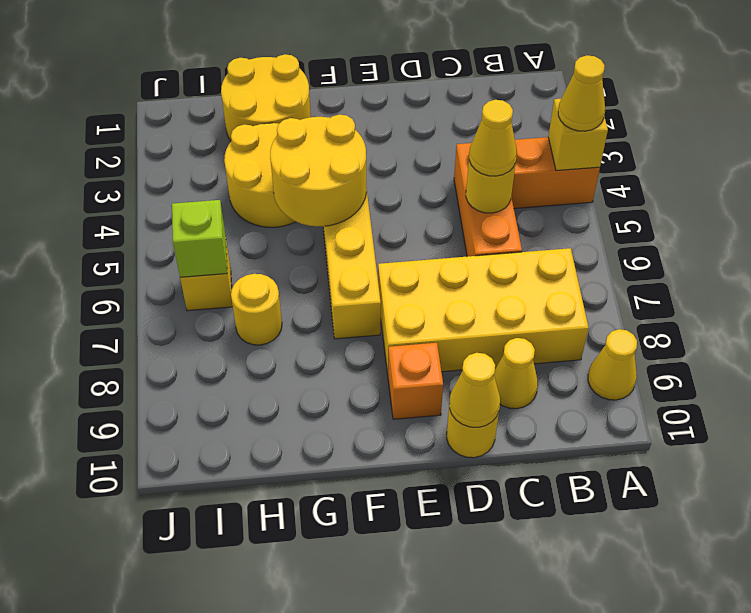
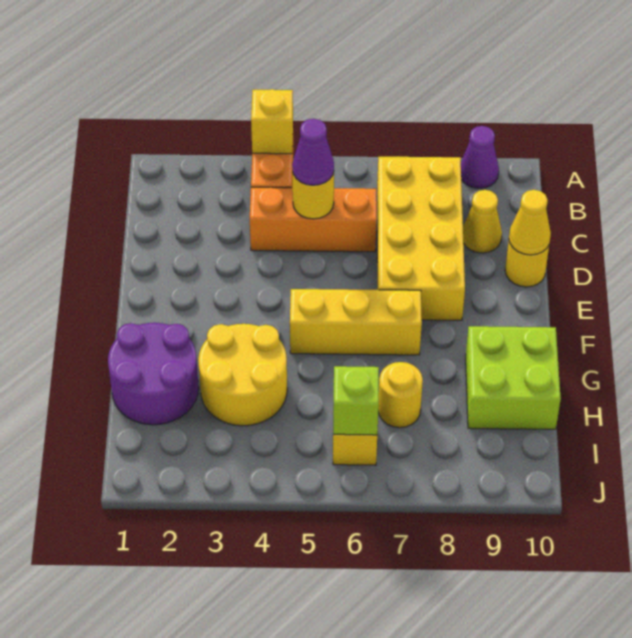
yellow cone A4 level 3 -> none
yellow cone A9 level 1 -> purple cone A9 level 1
yellow cone C5 level 3 -> purple cone C5 level 3
orange brick E9 level 1 -> none
yellow round brick F4:G5 level 2 -> none
yellow round brick G1:H2 level 1 -> purple round brick G1:H2 level 1
none -> lime brick G9:H10 level 1

